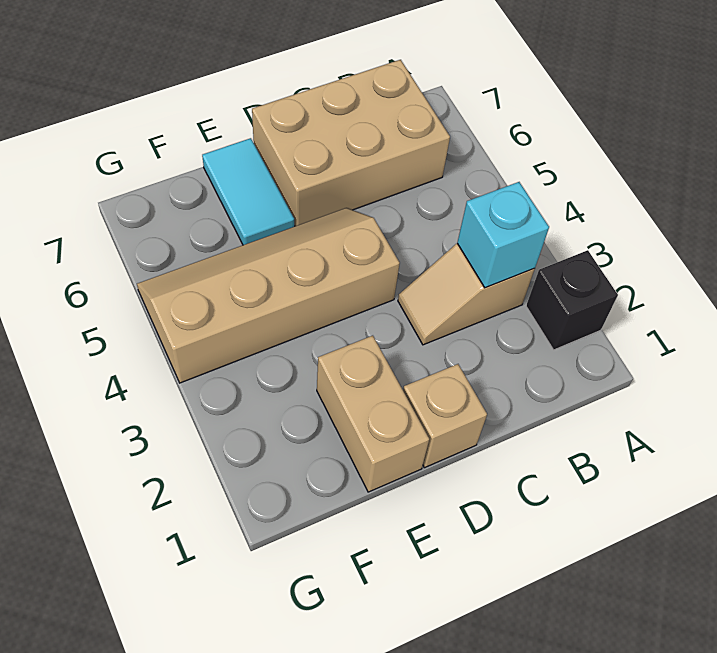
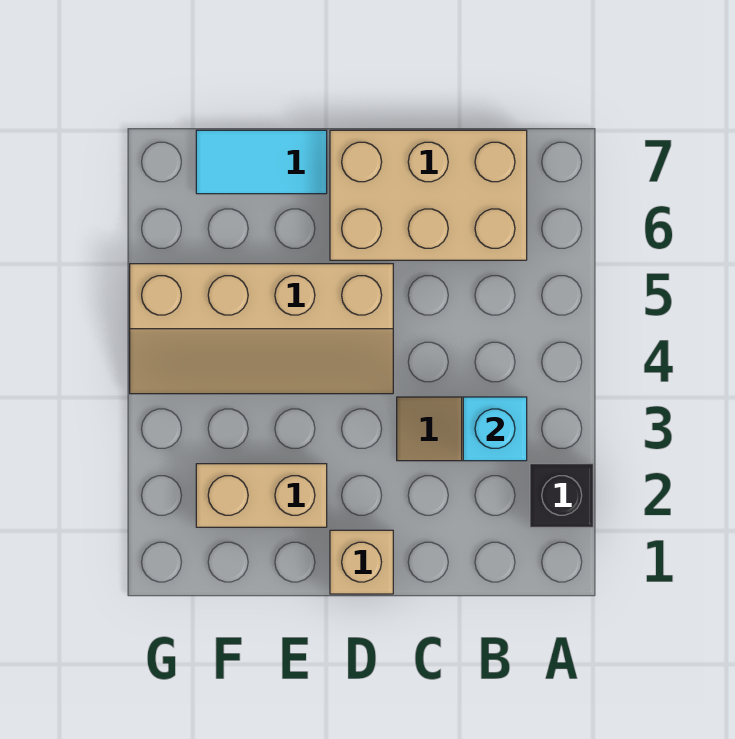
tan slope D4:G5 level 1 top 4 -> tan slope D4:G5 level 1 top 5
tan brick E1:E2 level 1 -> tan brick E2:F2 level 1
cyan tile E6:E7 level 1 -> cyan tile E7:F7 level 1

